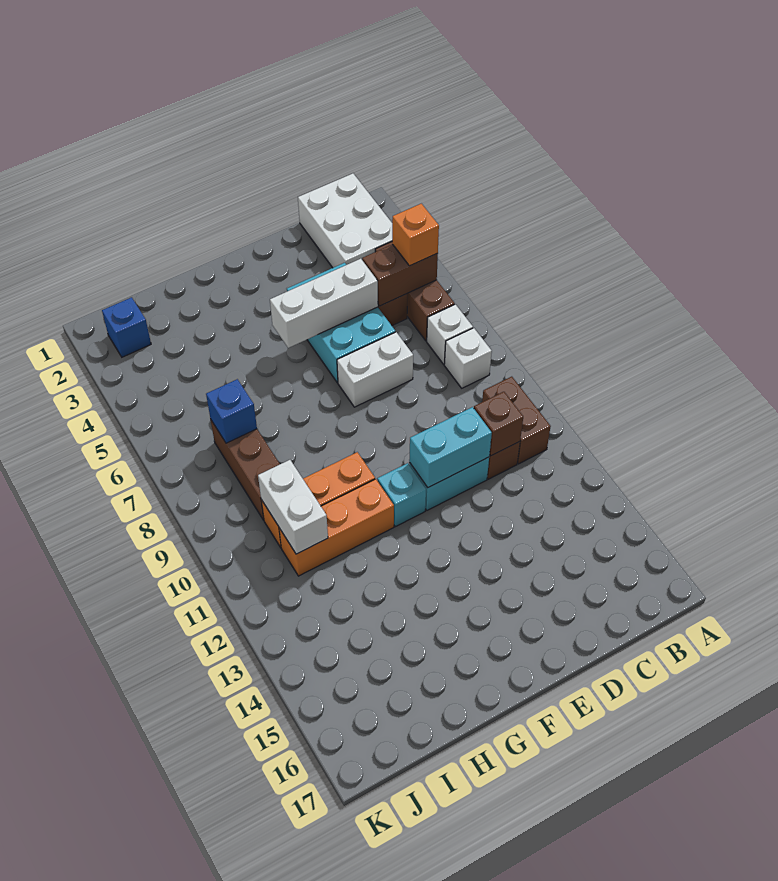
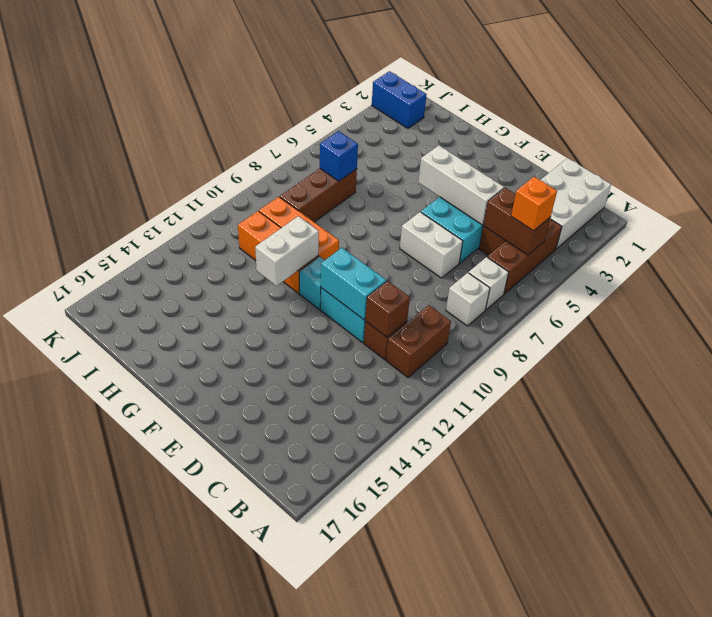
white brick I10:I11 level 2 -> white brick G11:G12 level 2
blue brick J2 level 1 -> blue brick J2:K2 level 1

